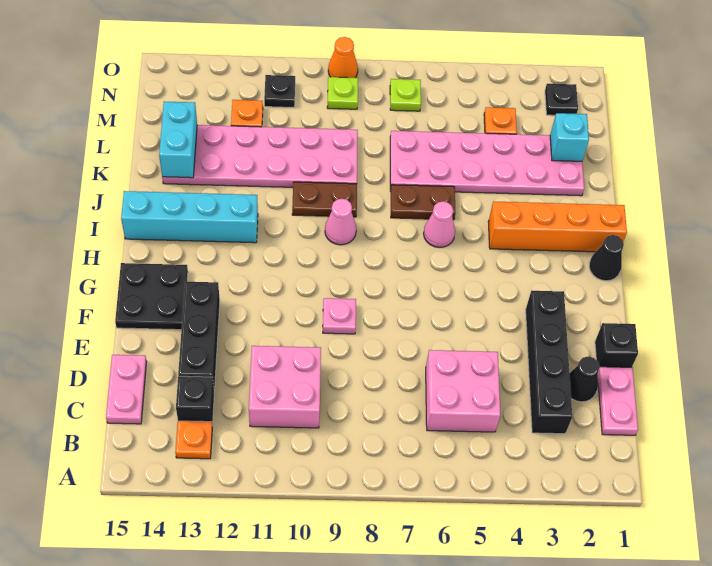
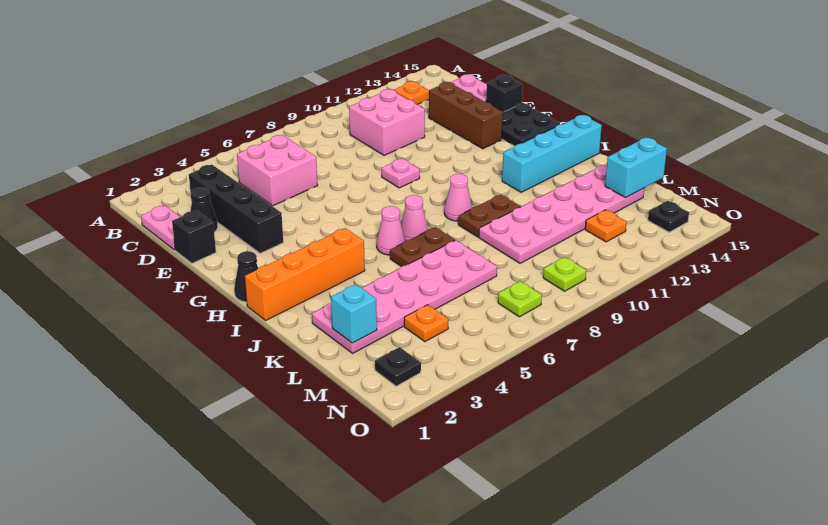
black brick C13 level 1 -> black brick E15 level 1
black brick D13:F13 level 1 -> brown brick D13:F13 level 1
none -> pink cone I7 level 1
cyan brick K14:L14 level 2 -> cyan brick L14:L15 level 2
black plate N11 level 1 -> black plate N14 level 1
orange cone O9 level 1 -> none

